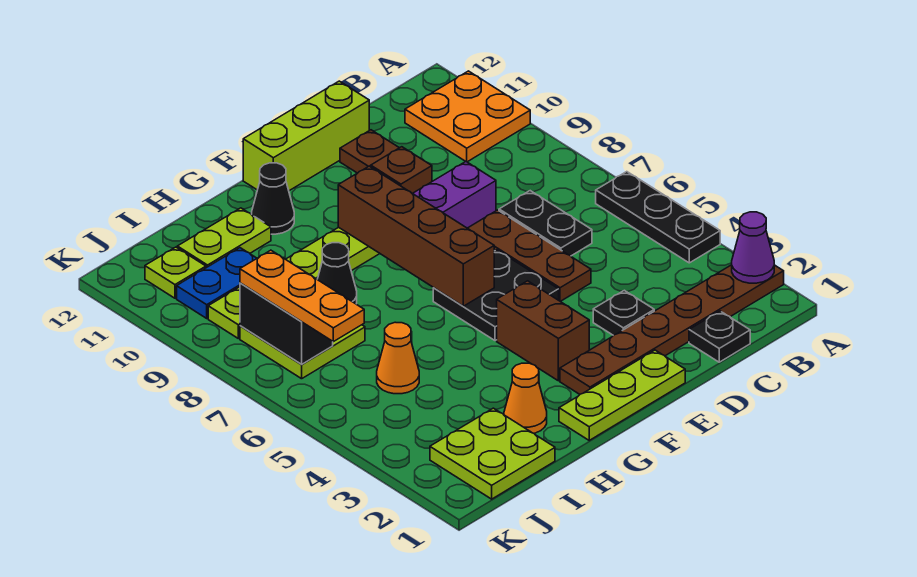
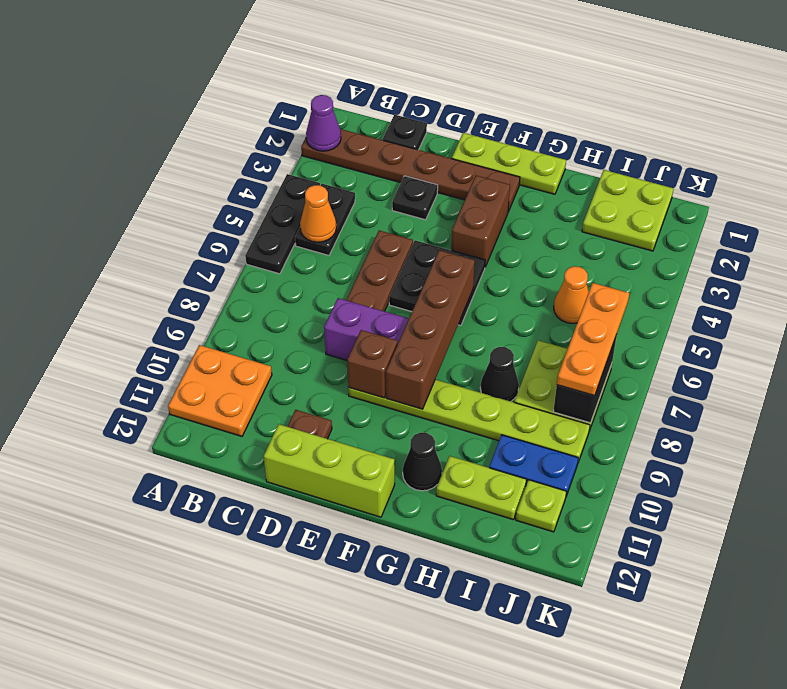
black plate C6:C7 level 1 -> black plate B4:B5 level 1
orange cone H2 level 1 -> orange cone B5 level 2

